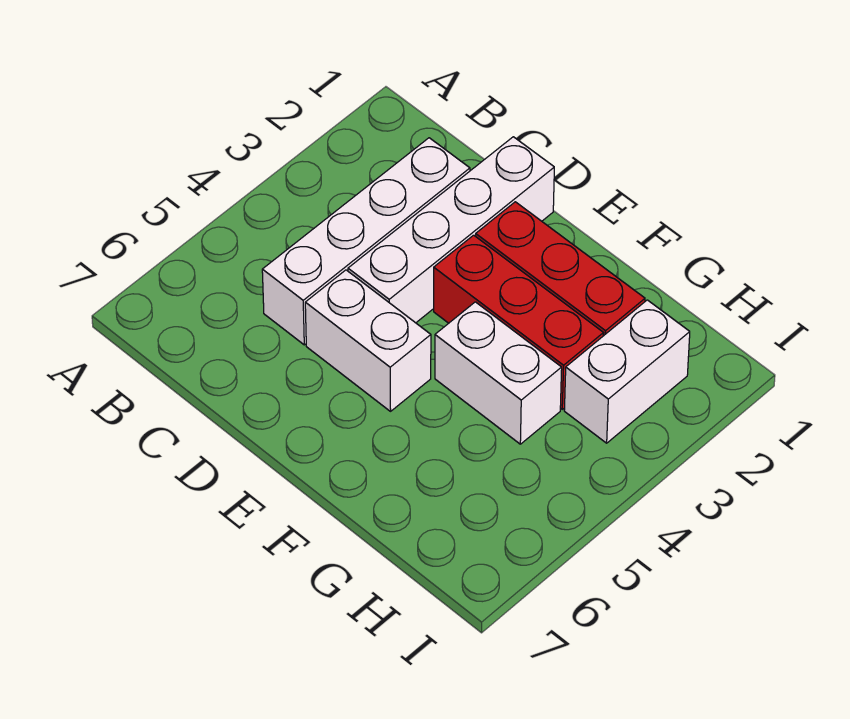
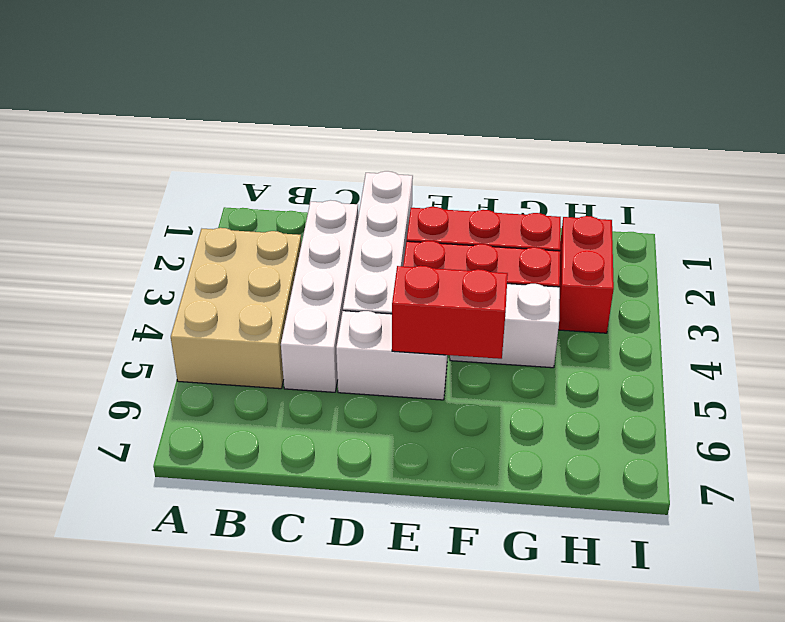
none -> tan brick A3:B5 level 1
none -> red brick E5:F5 level 2
white brick H2:H3 level 1 -> red brick H2:H3 level 1

